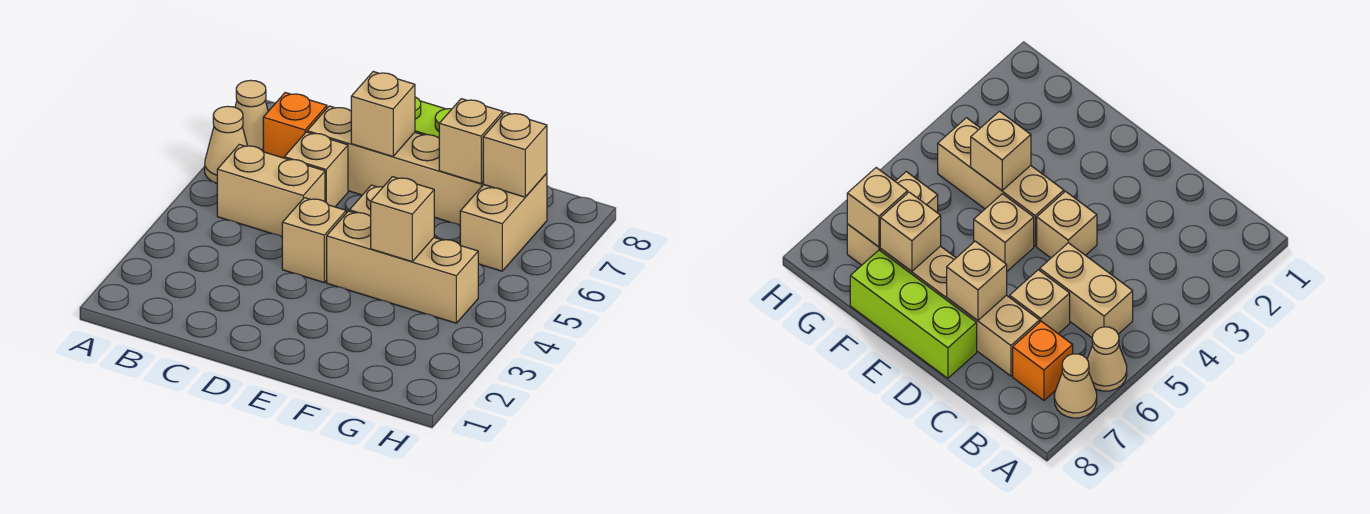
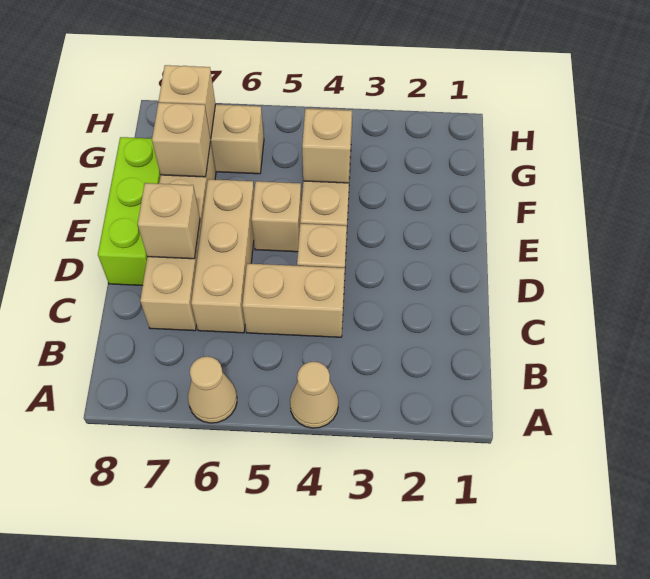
tan cone A7 level 1 -> tan cone A4 level 1
tan brick B5:C5 level 1 -> tan brick C4:C5 level 1
orange brick B7 level 1 -> none
tan brick C6 level 1 -> tan brick C6:E6 level 1

